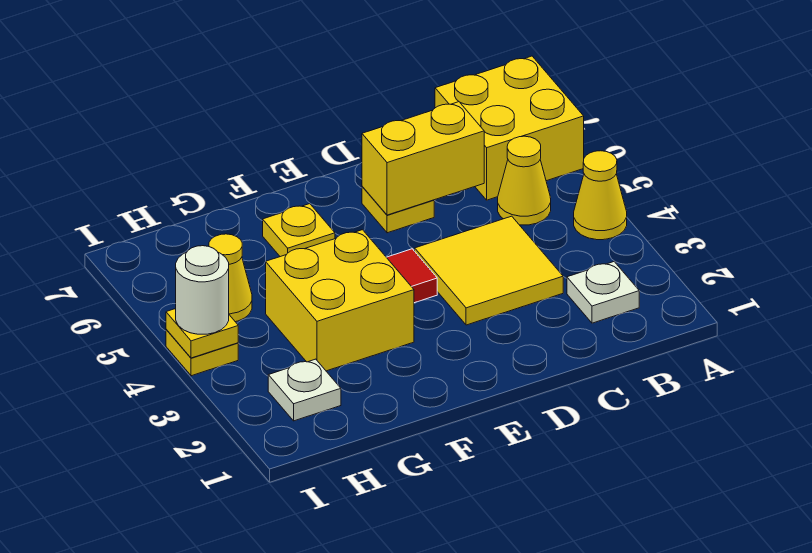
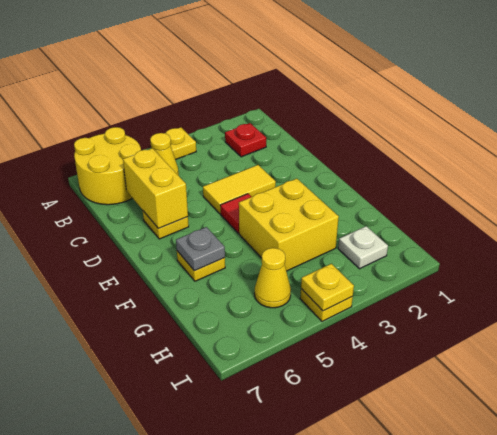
yellow cone A4 level 1 -> yellow plate A4 level 1
yellow brick A6:B7 level 1 -> yellow round brick A6:B7 level 1
white plate B2 level 1 -> red plate B2 level 1
yellow tile C3:D4 level 1 -> yellow tile D3:D4 level 1
none -> grey plate F6 level 2
white round brick I4 level 3 -> none

